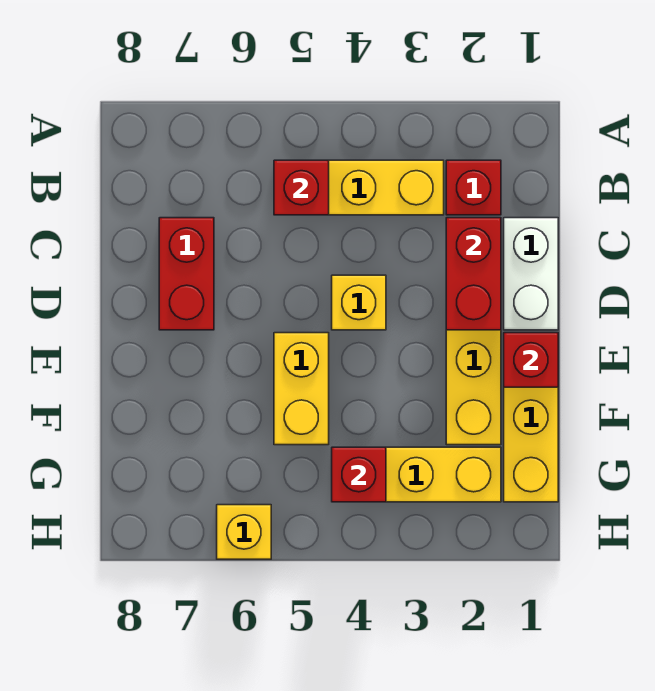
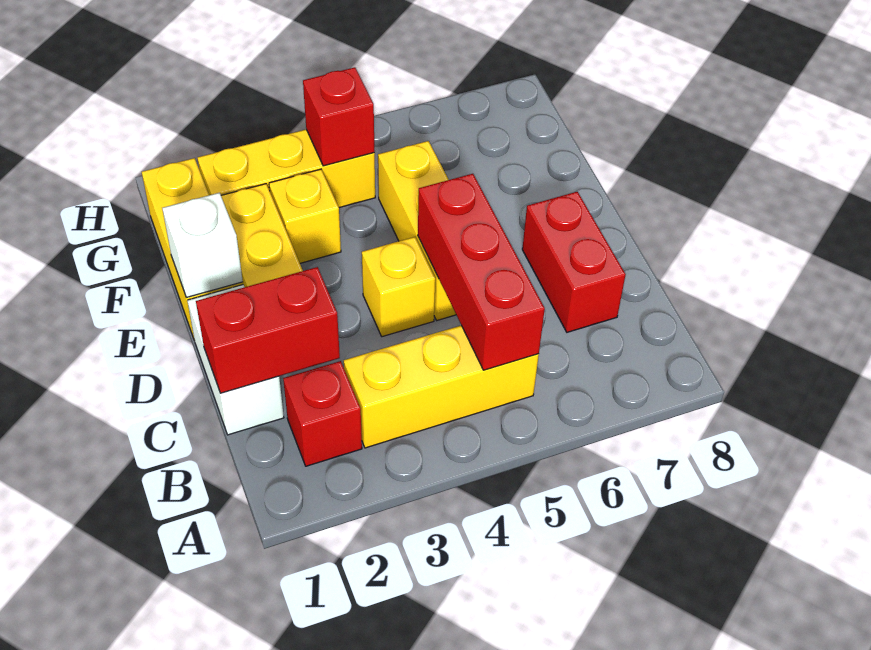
red brick B5 level 2 -> red brick B5:D5 level 2
red brick C2:D2 level 2 -> red brick C1:C2 level 2
red brick E1 level 2 -> white brick E1 level 2
yellow brick E5:F5 level 1 -> yellow brick D5:F5 level 1
yellow brick H6 level 1 -> yellow brick F3 level 1

